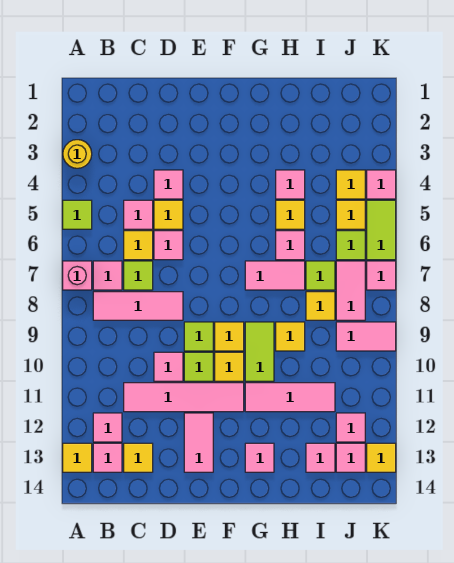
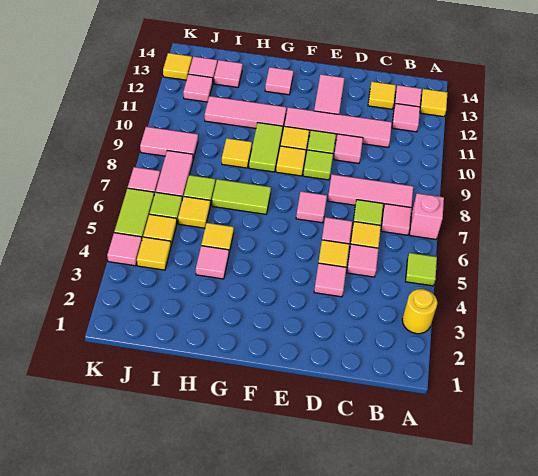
pink tile G7:H7 level 1 -> lime tile G7:H7 level 1
pink tile H6 level 1 -> pink tile E7 level 1
yellow tile I8 level 1 -> yellow tile I6 level 1

